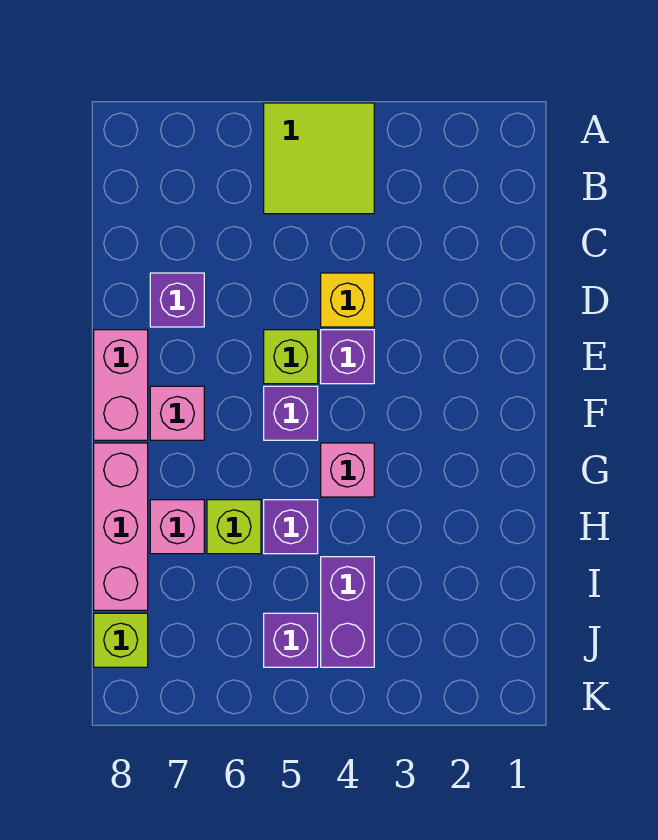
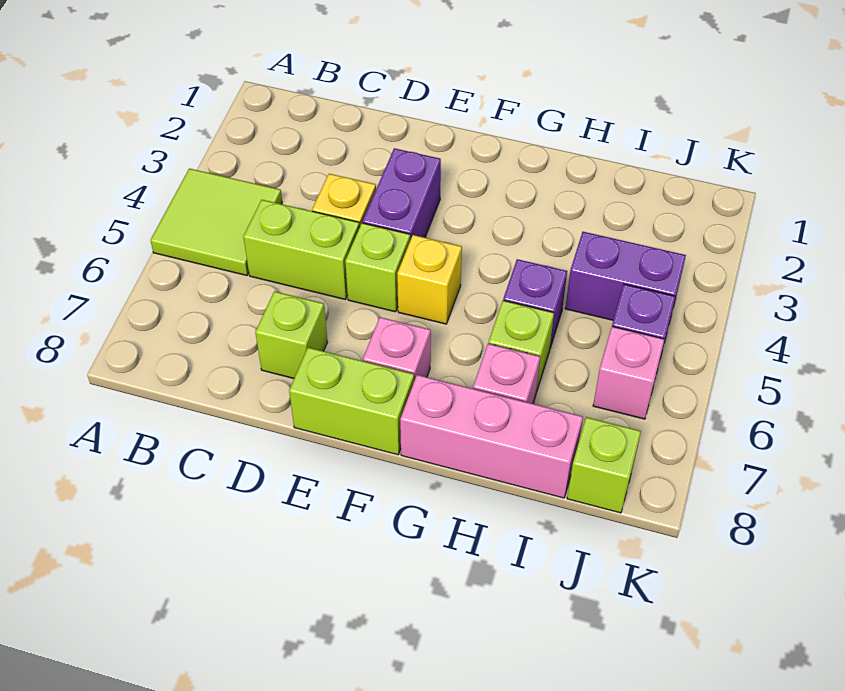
none -> lime brick C5:D5 level 1
purple brick D7 level 1 -> lime brick D7 level 1
purple brick E4 level 1 -> purple brick E3:E4 level 1
pink brick E8:F8 level 1 -> lime brick E8:F8 level 1
purple brick F5 level 1 -> yellow brick F5 level 1
pink brick G4 level 1 -> pink brick J6 level 1

